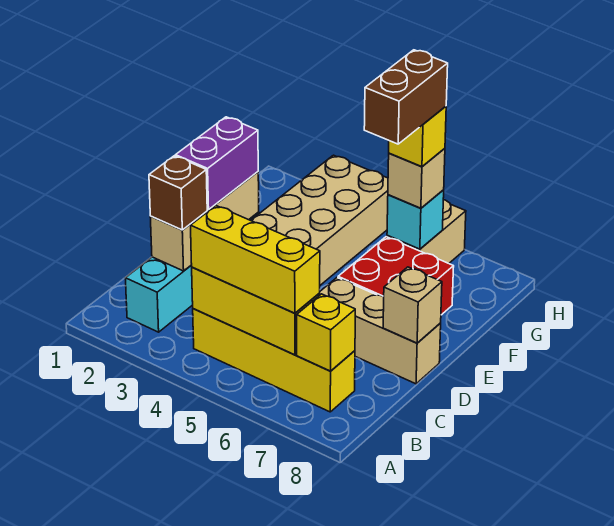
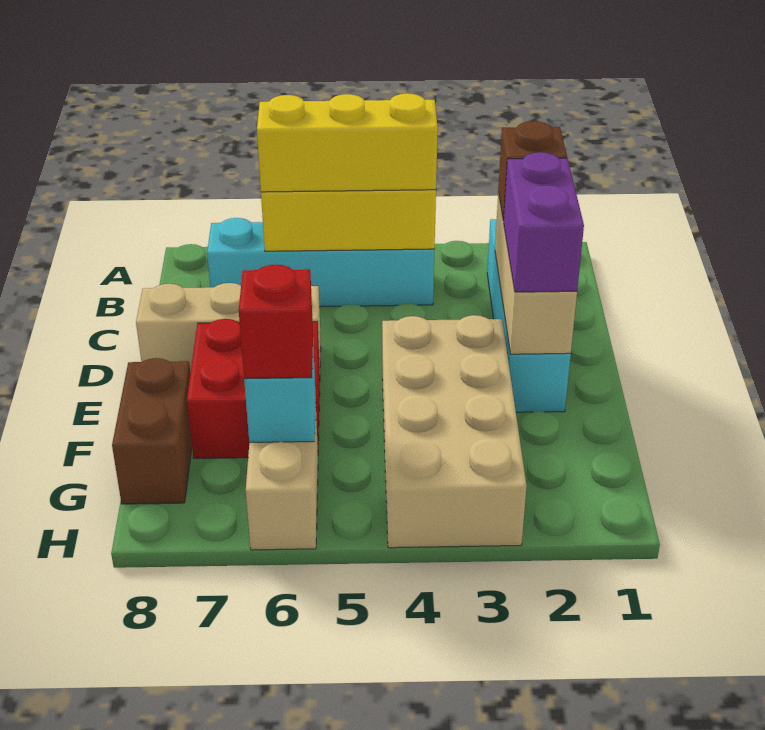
yellow brick B4:B7 level 1 -> cyan brick B4:B7 level 1
yellow brick B7 level 2 -> none
tan brick D8 level 2 -> none
brown brick F6:G6 level 5 -> brown brick F8:G8 level 1
tan brick G6 level 3 -> red brick G6 level 3
yellow brick G6 level 4 -> none

